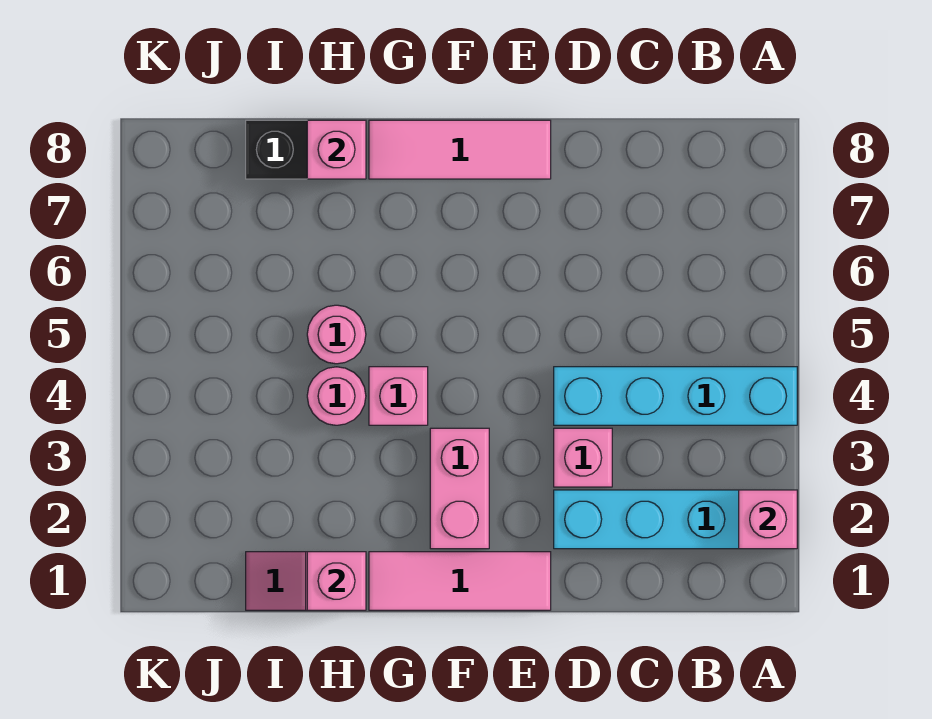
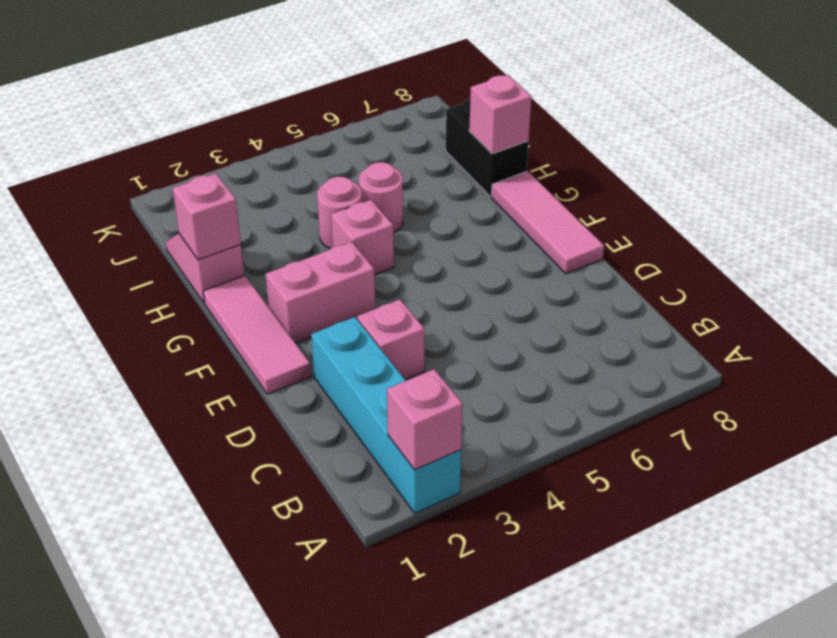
cyan brick A4:D4 level 1 -> none

